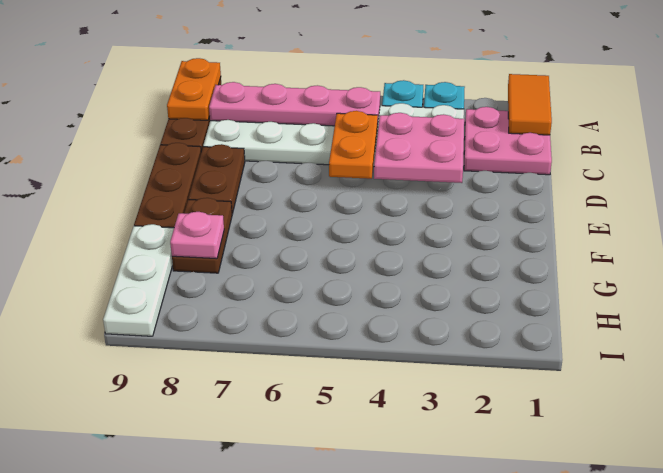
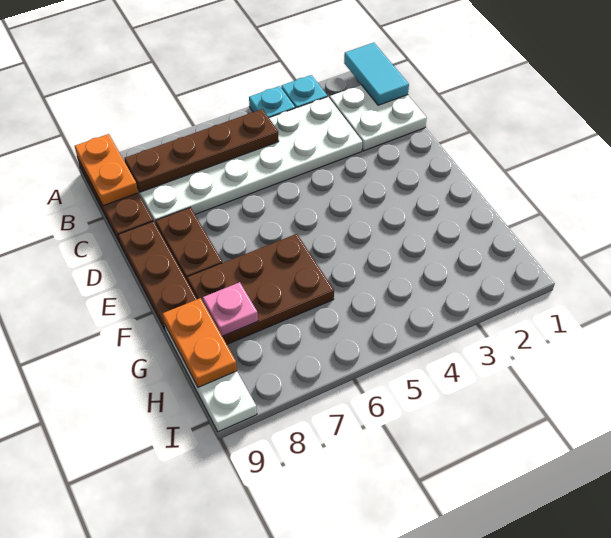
orange tile A1:B1 level 2 -> cyan tile A1:B1 level 2
pink plate B1:C2 level 1 -> white plate B1:C2 level 1
pink plate B5:B8 level 2 -> brown plate B5:B8 level 2
pink plate C3:D4 level 2 -> none
orange plate C5:D5 level 2 -> orange plate G9:H9 level 2
brown plate F8:G8 level 1 -> brown plate F6:G8 level 1

